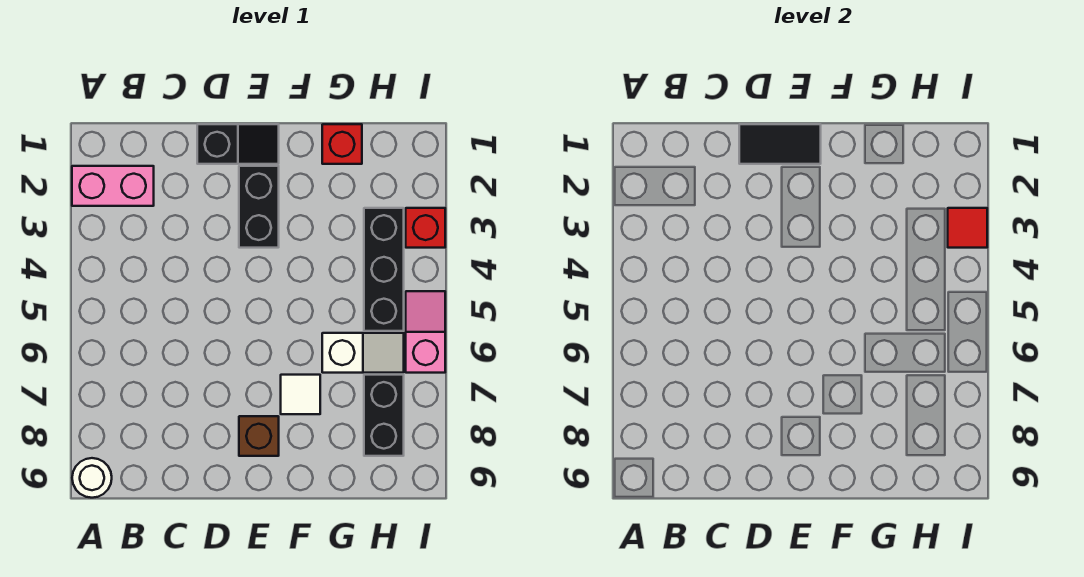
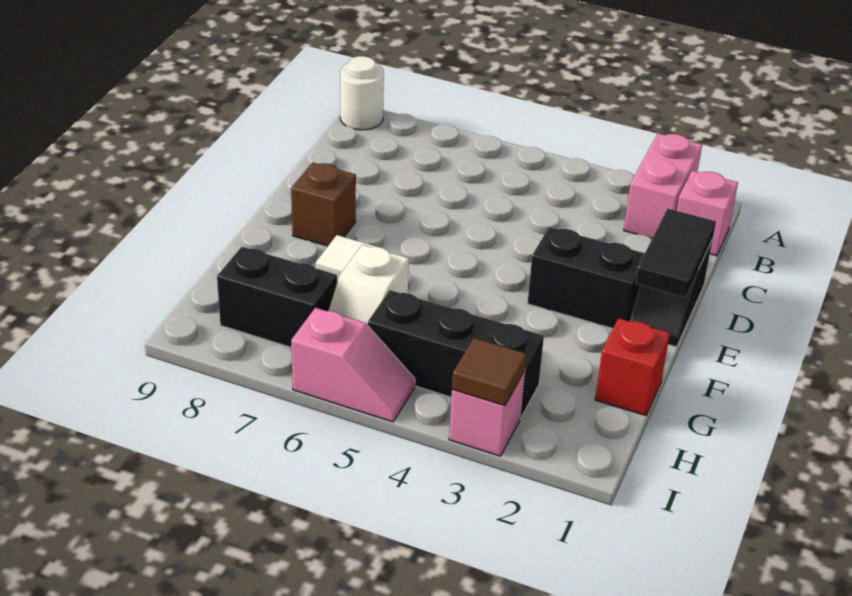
none -> pink brick B1 level 1
red brick I3 level 1 -> pink brick I3 level 1
red tile I3 level 2 -> brown tile I3 level 2

